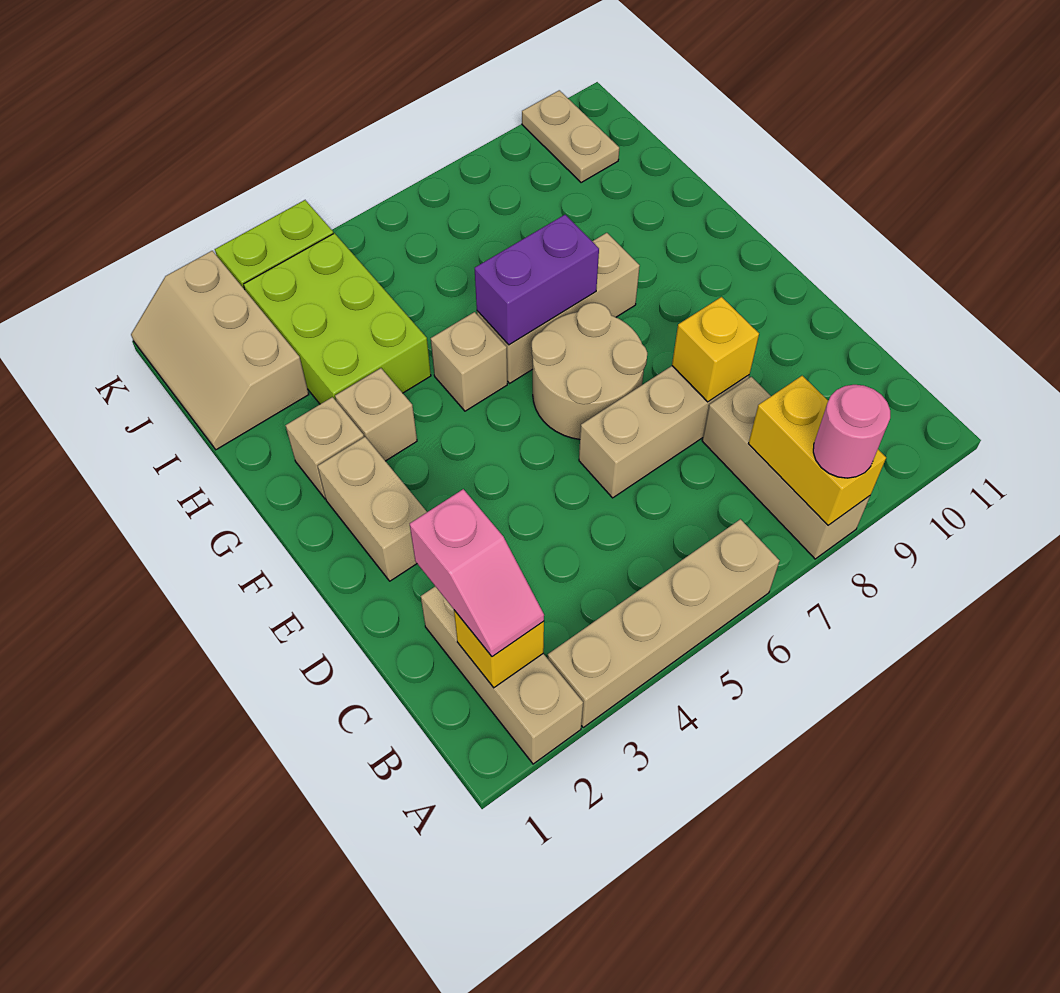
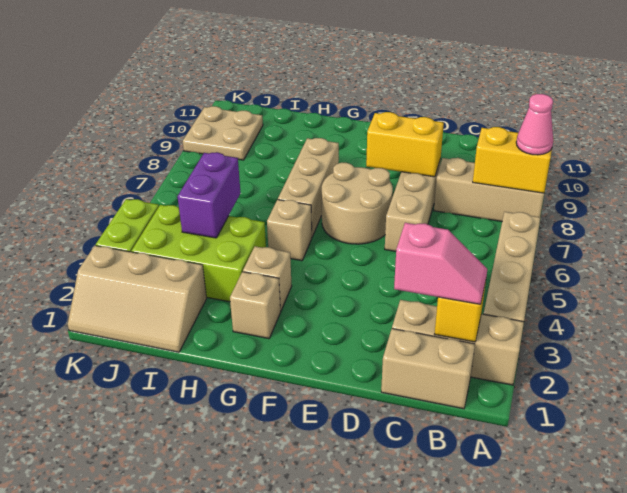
pink round brick A8 level 3 -> pink cone A8 level 3
yellow brick D8 level 2 -> yellow brick D8:E8 level 2
tan brick E2:F2 level 1 -> tan brick B1:C1 level 1
purple brick G6:G7 level 2 -> purple brick I4:I5 level 2
tan plate J10:K10 level 1 -> tan plate J9:K10 level 1

